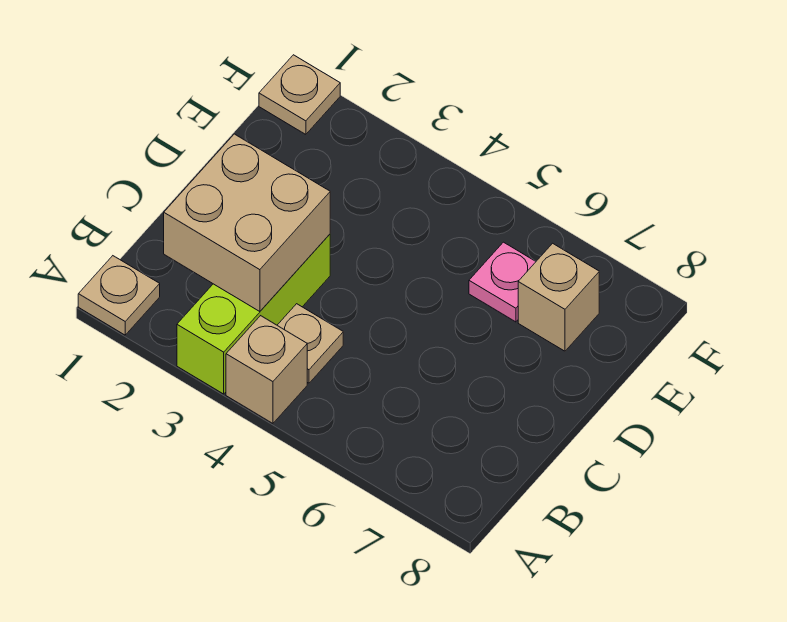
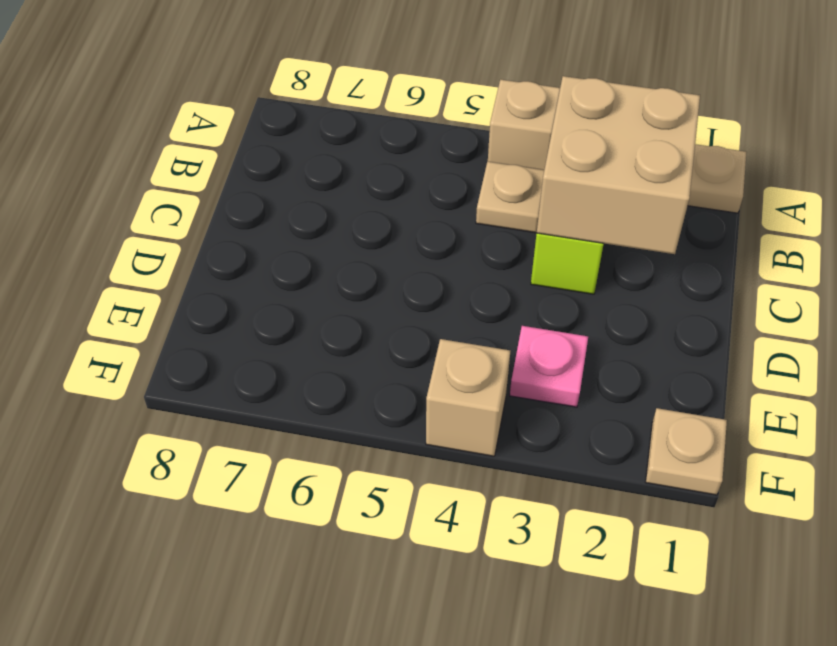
pink plate E6 level 1 -> pink plate E3 level 1
tan brick E7 level 1 -> tan brick F4 level 1

